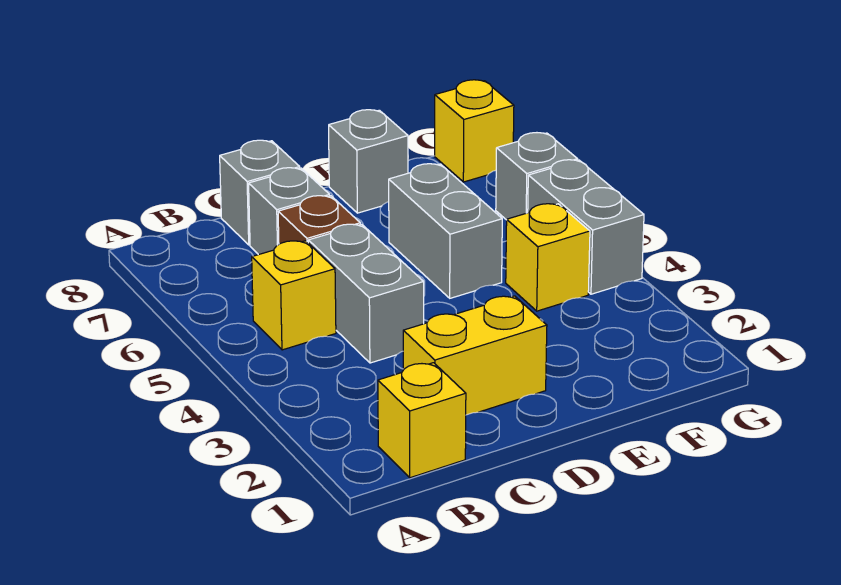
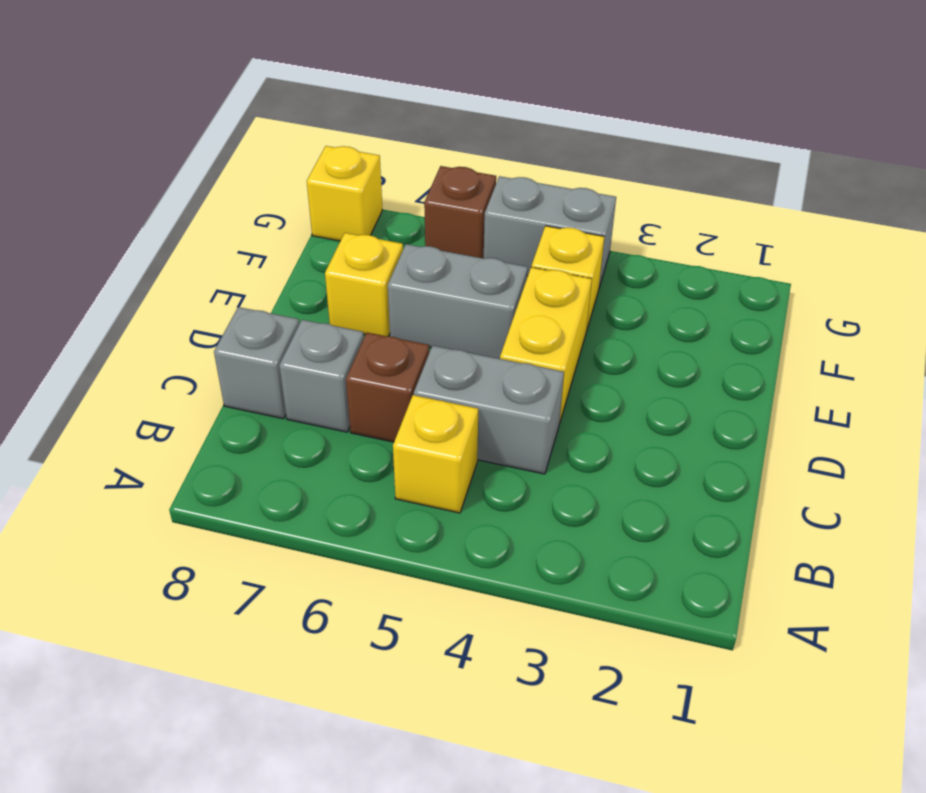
yellow brick B1 level 1 -> yellow brick E7 level 1
yellow brick C2:D2 level 1 -> yellow brick D4:E4 level 1
grey brick E8 level 1 -> none
grey brick G6 level 1 -> brown brick G6 level 1

